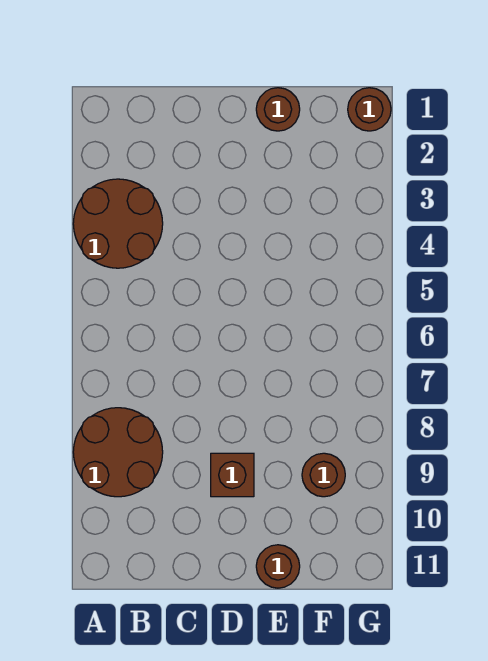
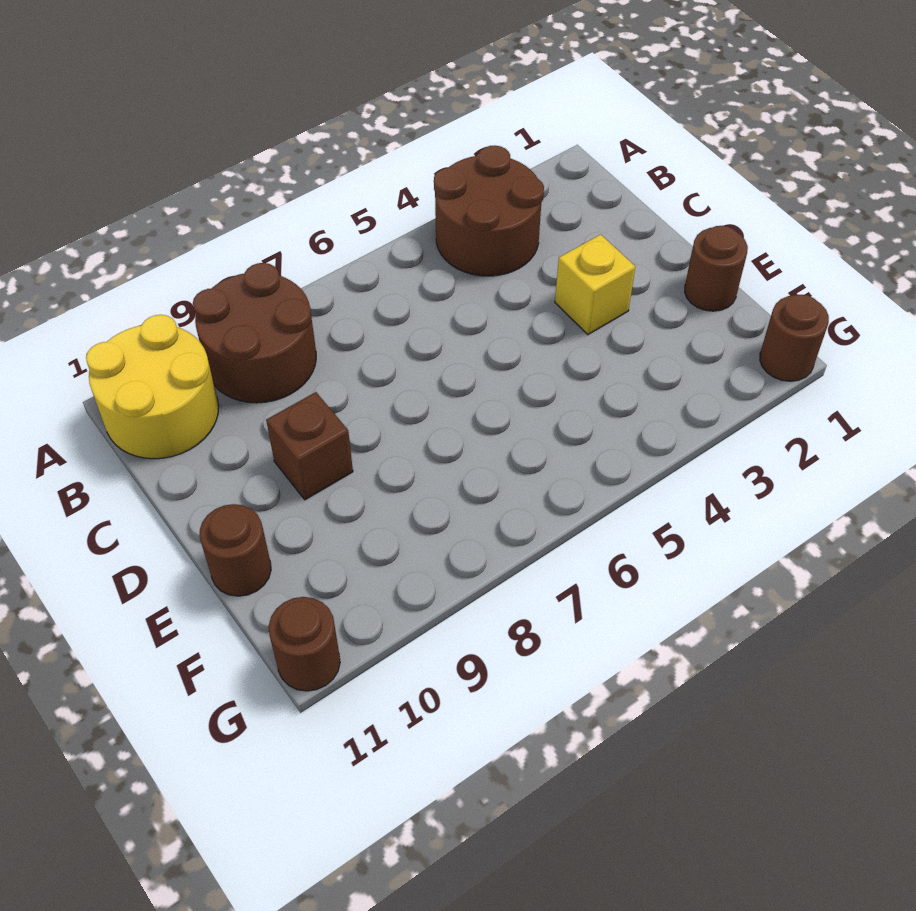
none -> yellow round brick A10:B11 level 1
none -> yellow brick D3 level 1
brown round brick F9 level 1 -> brown round brick G11 level 1

